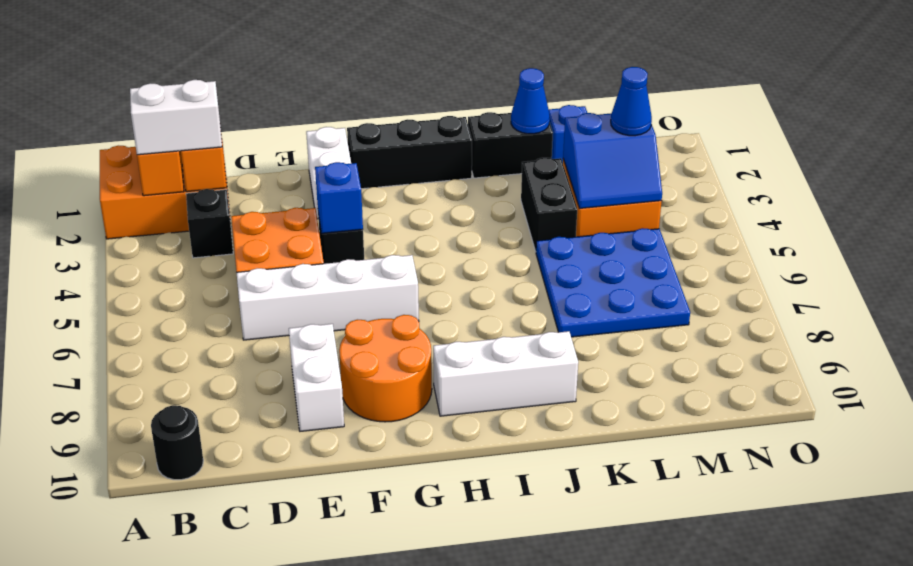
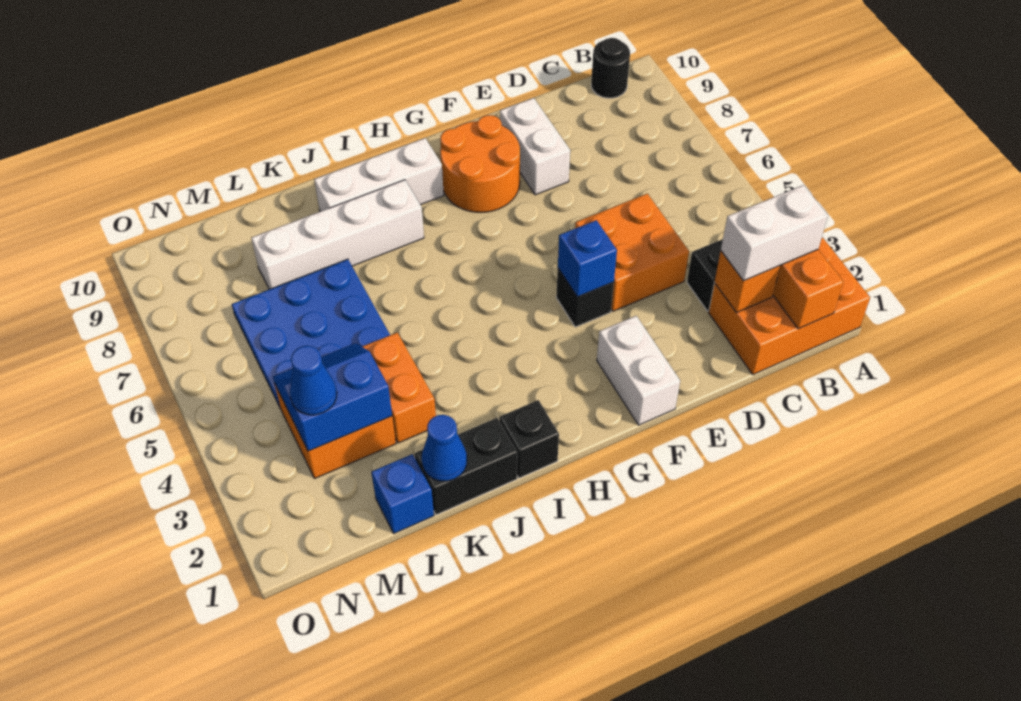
white brick D6:G6 level 1 -> white brick I8:L8 level 1
black brick G1:I1 level 1 -> black brick I1 level 1
black brick K3:K4 level 1 -> orange brick K3:K4 level 1

